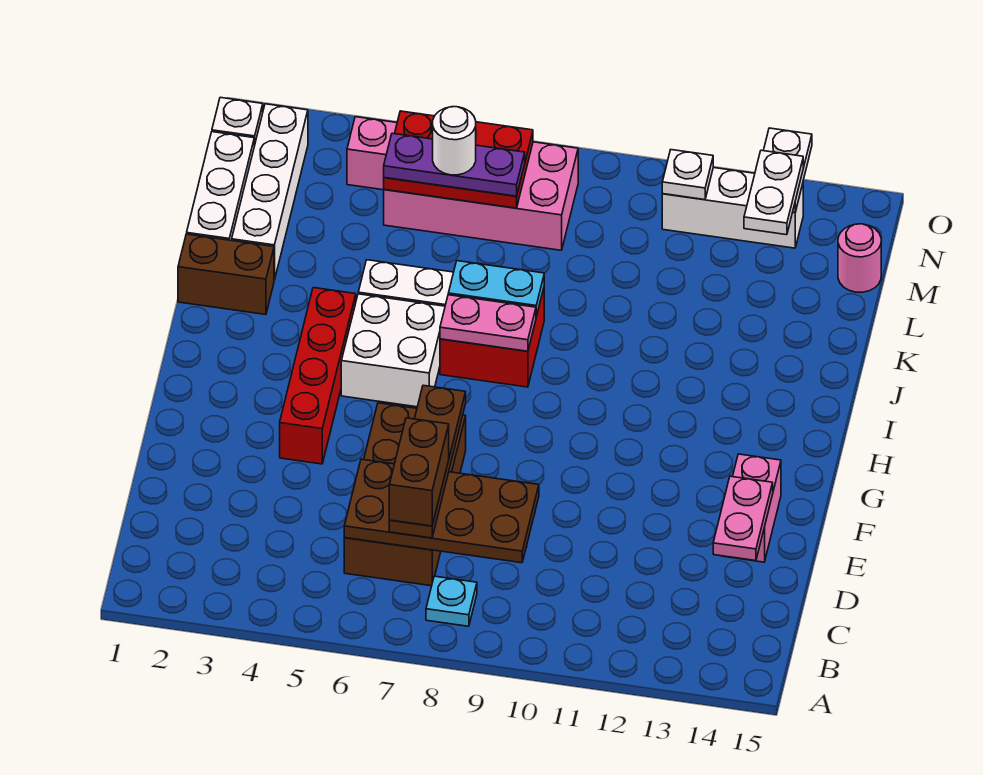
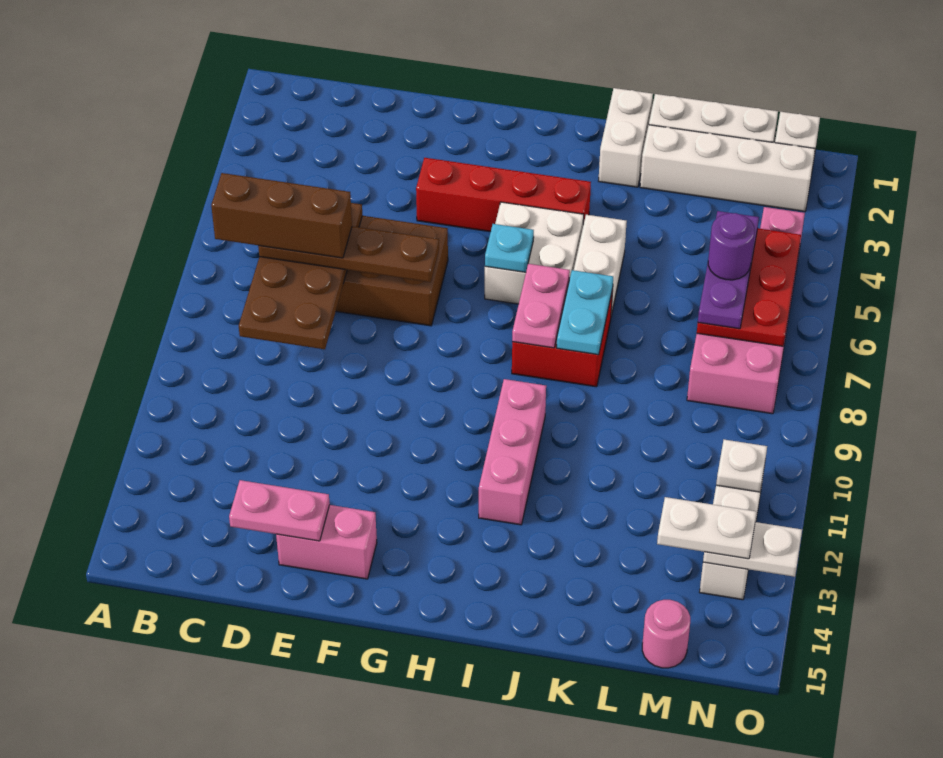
cyan plate B8 level 1 -> cyan plate H6 level 2
brown brick C7:D7 level 4 -> brown brick B7:D7 level 4
none -> pink brick I10:I12 level 1
brown brick J1:J2 level 1 -> white brick J1:J2 level 1
white round brick M6 level 4 -> purple round brick M6 level 4

